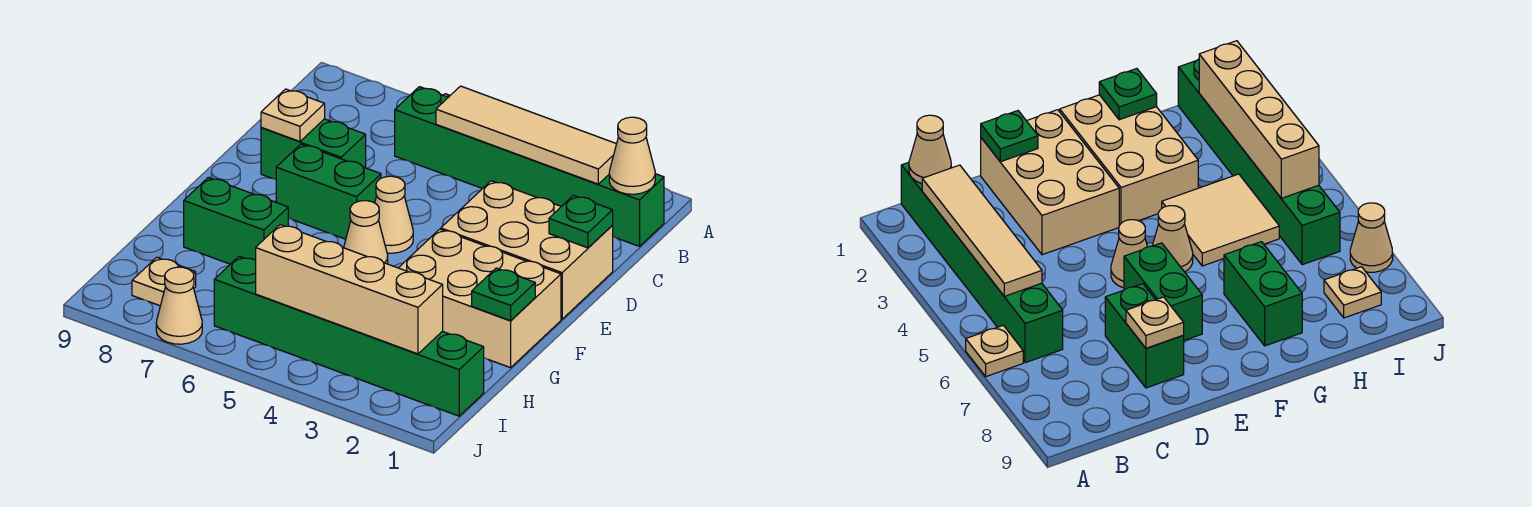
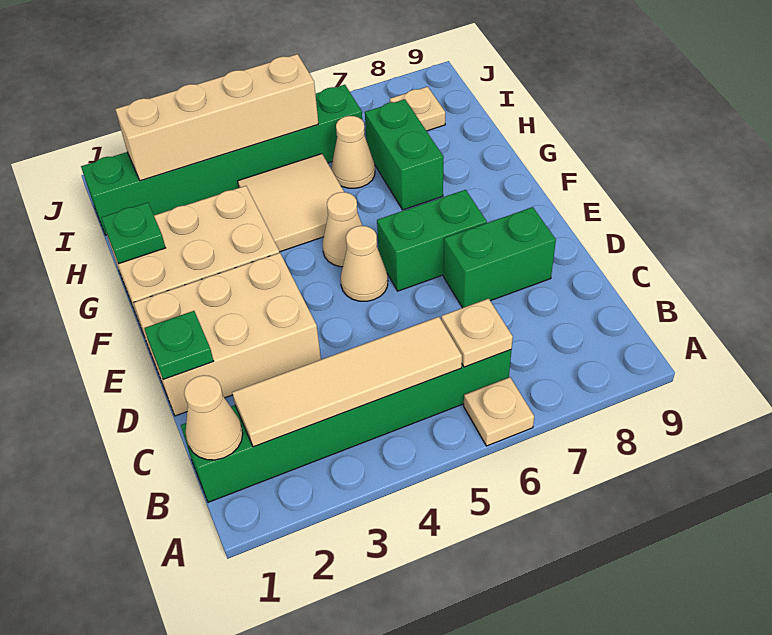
tan plate D8 level 2 -> tan plate B6 level 2
green brick G7:G8 level 1 -> green brick G7:H7 level 1
tan cone J7 level 1 -> tan cone H6 level 1

